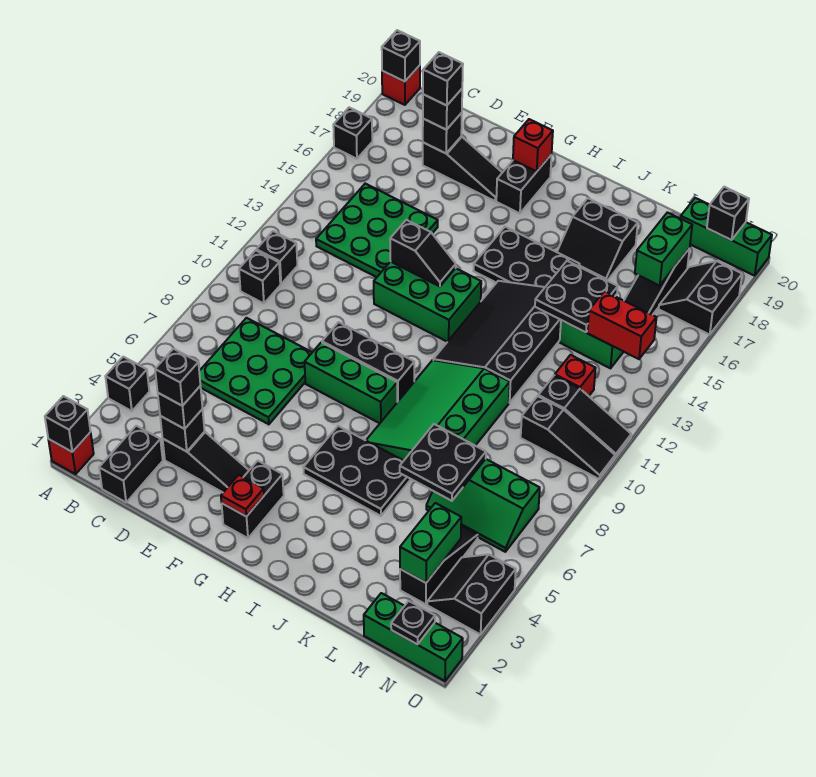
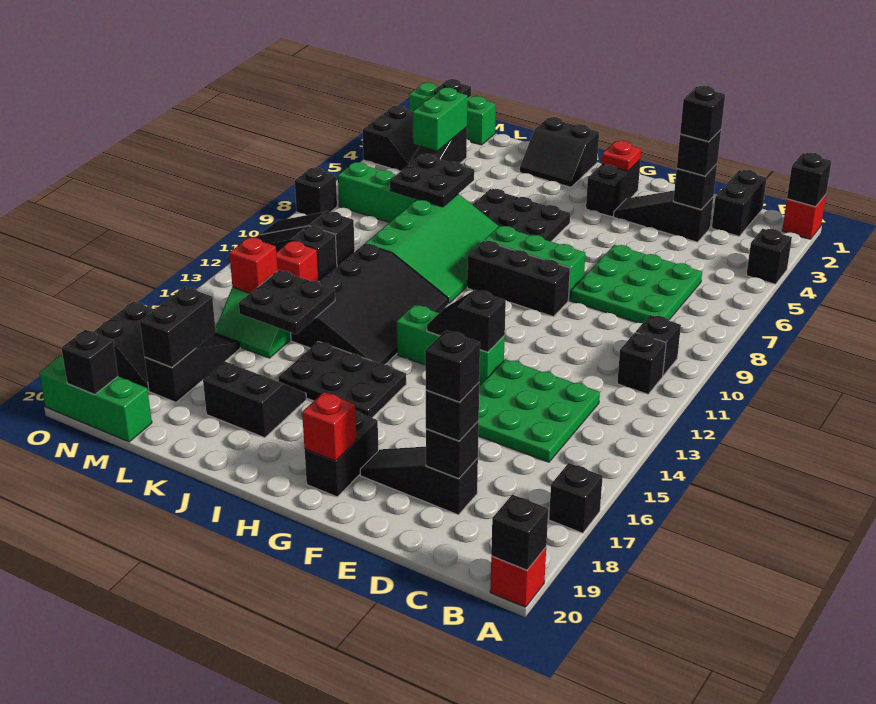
green brick F12:H13 level 1 -> green brick F13:H13 level 1
none -> black slope I1:J2 level 1 top 1
red brick M14:N14 level 2 -> red brick M14 level 2
green brick M17:M18 level 2 -> black brick M17:M18 level 2
none -> black brick O8 level 1

